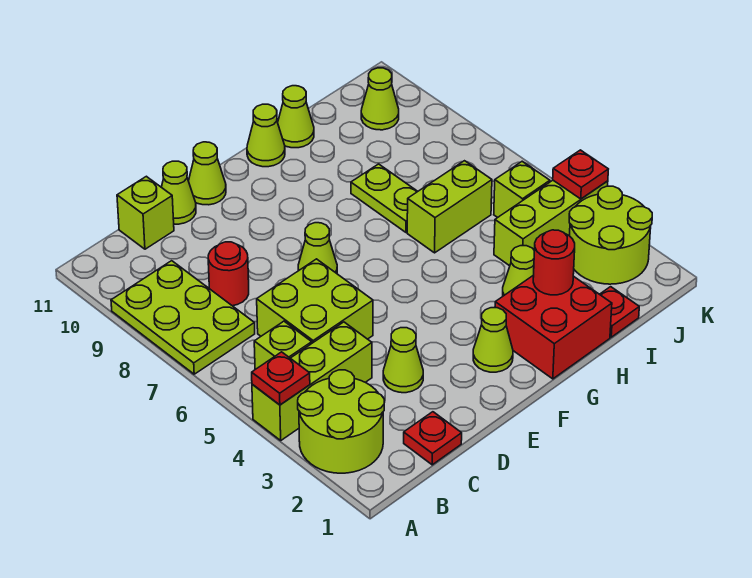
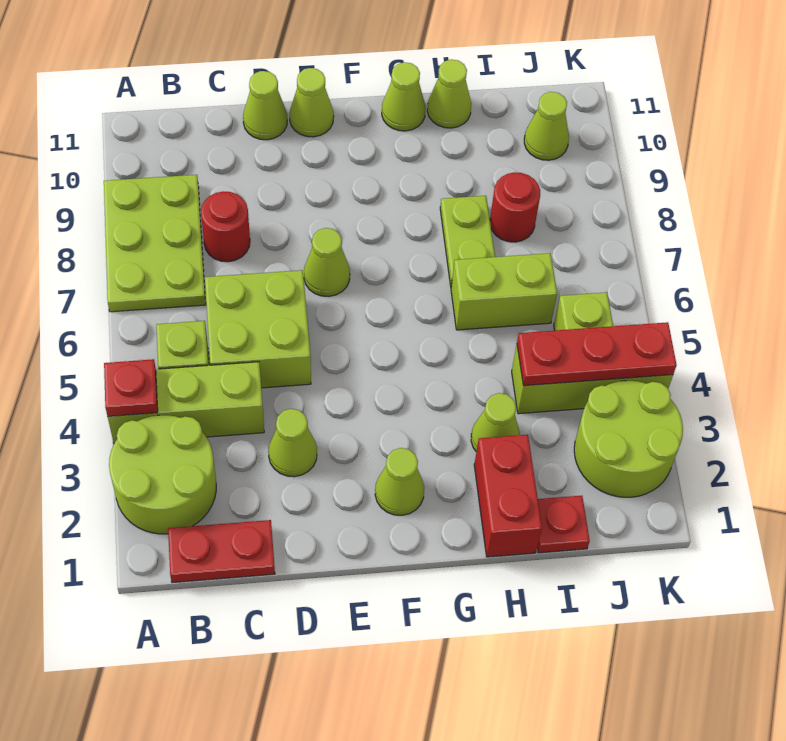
red plate C1 level 1 -> red plate B1:C1 level 1
lime brick C11 level 1 -> none
red brick G1:H2 level 1 -> red brick H1:H2 level 1
red round brick H2 level 2 -> red round brick I8 level 1
red plate K4 level 2 -> red plate I4:K4 level 2

